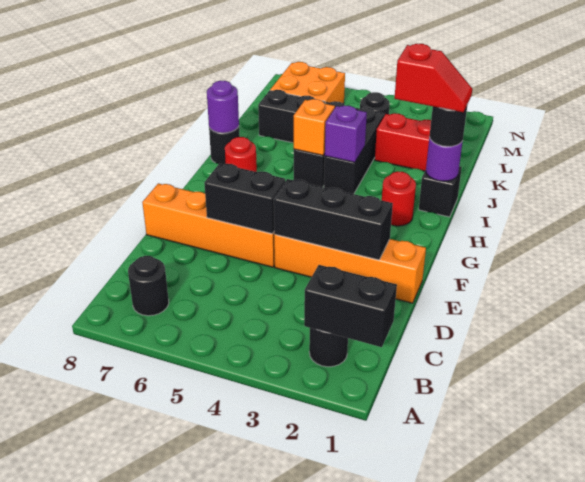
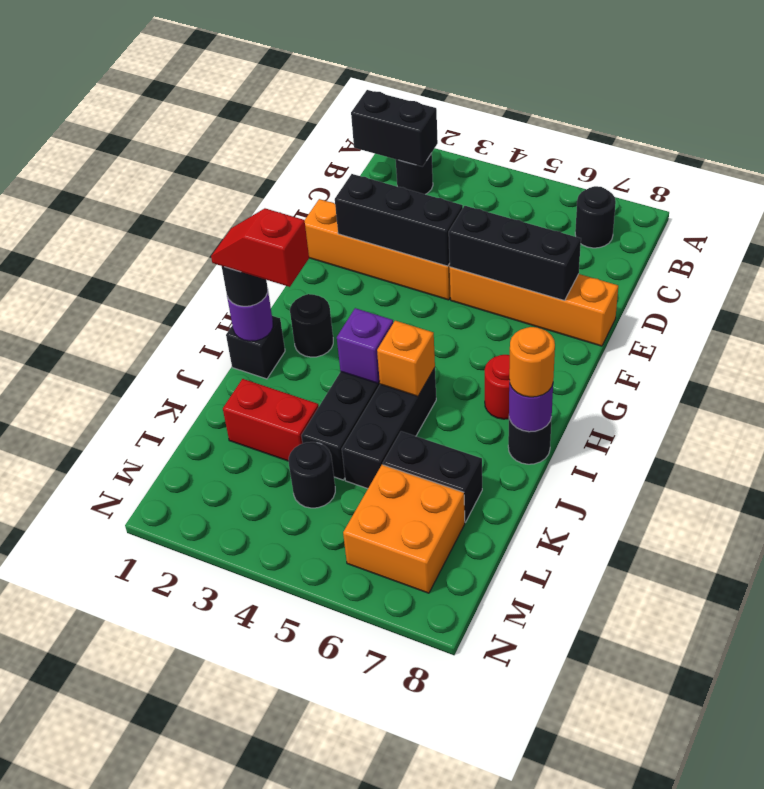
black brick E5:E6 level 2 -> black brick E5:E7 level 2
red round brick H2 level 1 -> black round brick H2 level 1
none -> orange round brick I8 level 3

